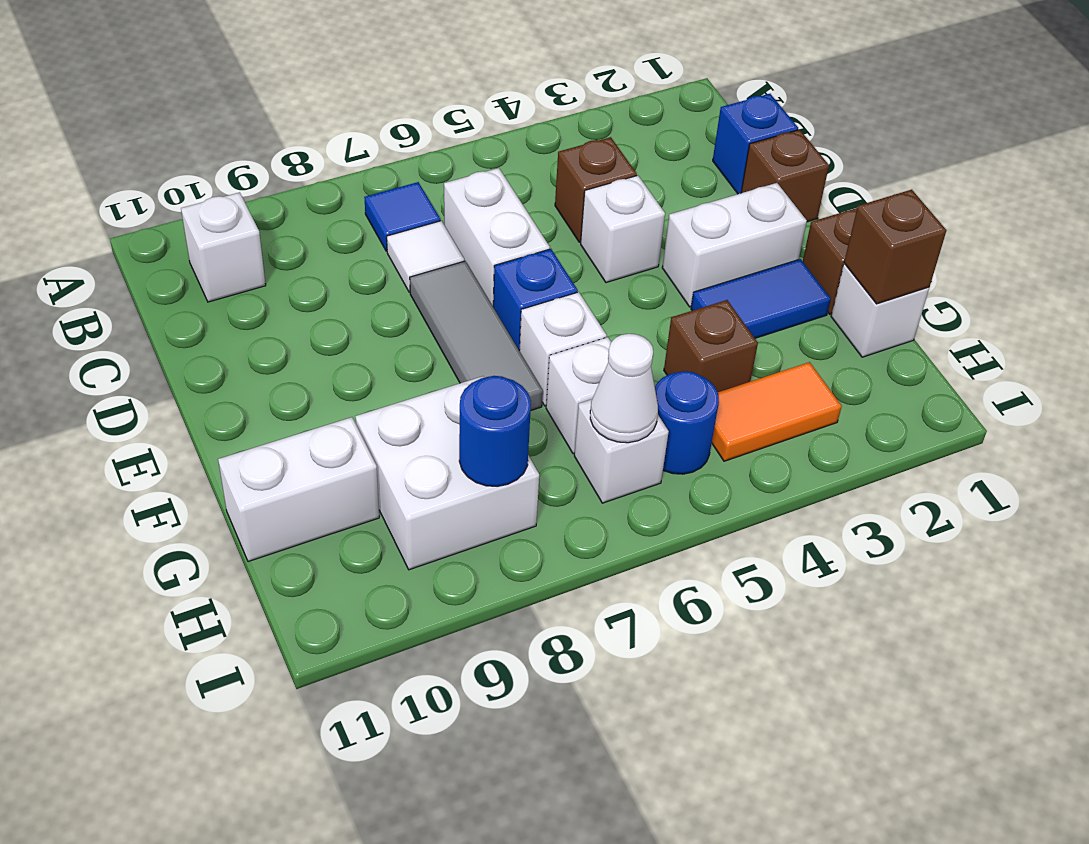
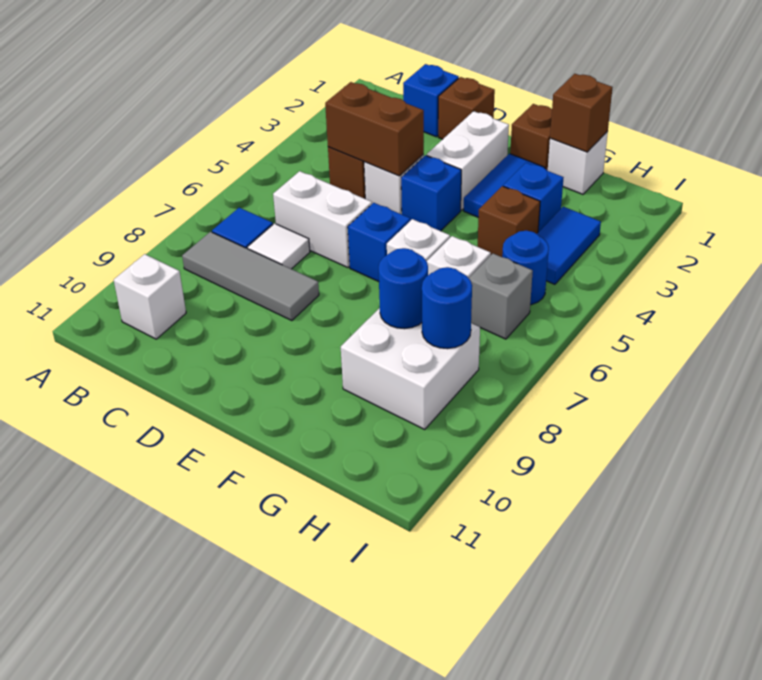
none -> brown brick C4:D4 level 2
grey tile D7:F7 level 1 -> grey tile B8:D8 level 1
none -> blue brick E4 level 1
none -> blue brick G3 level 1
none -> blue round brick G8 level 2
white brick G10:G11 level 1 -> none
orange tile H3:H4 level 1 -> blue tile H3:H4 level 1
white brick H6 level 1 -> grey brick H6 level 1
white cone H6 level 2 -> none

